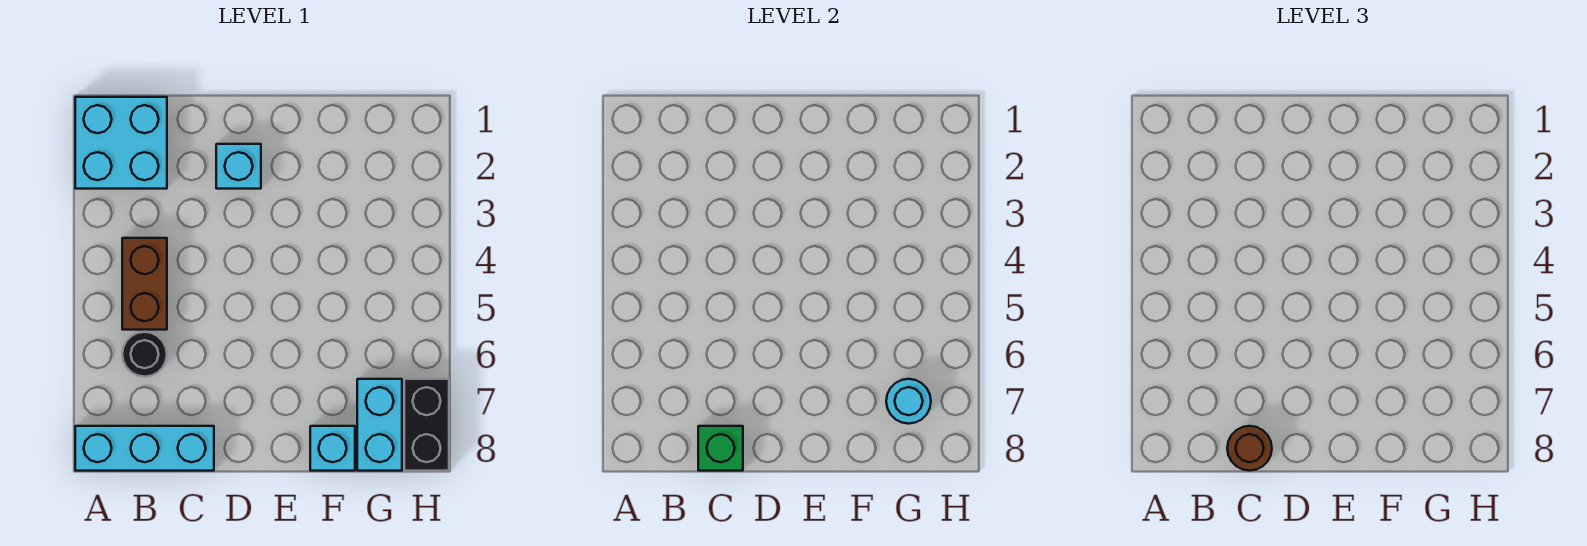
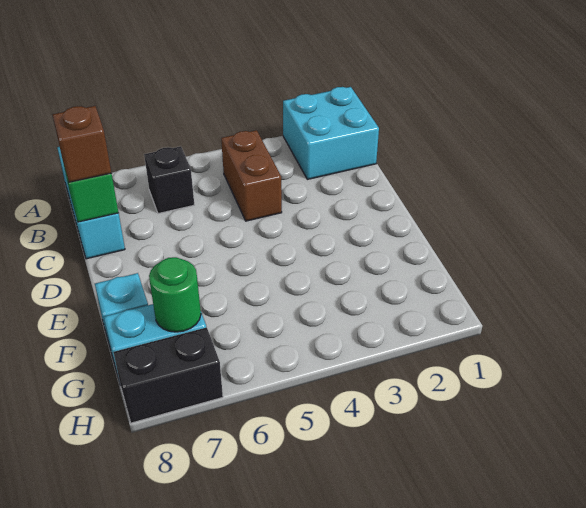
brown brick B4:B5 level 1 -> brown brick B4:C4 level 1
black round brick B6 level 1 -> black brick B6 level 1
brown round brick C8 level 3 -> brown brick C8 level 3
cyan brick D2 level 1 -> none
cyan round brick G7 level 2 -> green round brick G7 level 2

